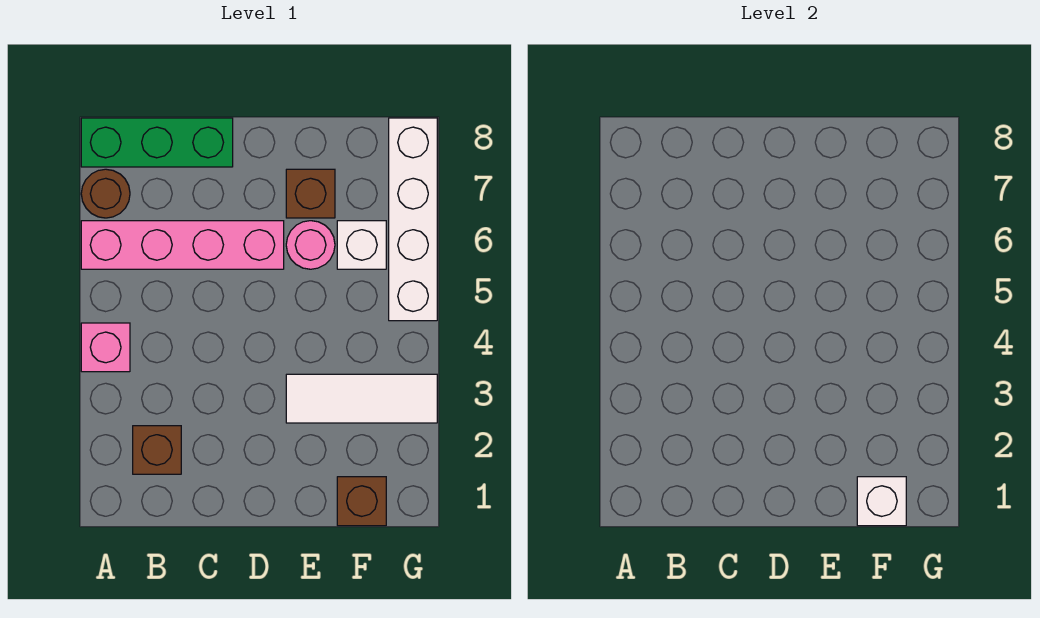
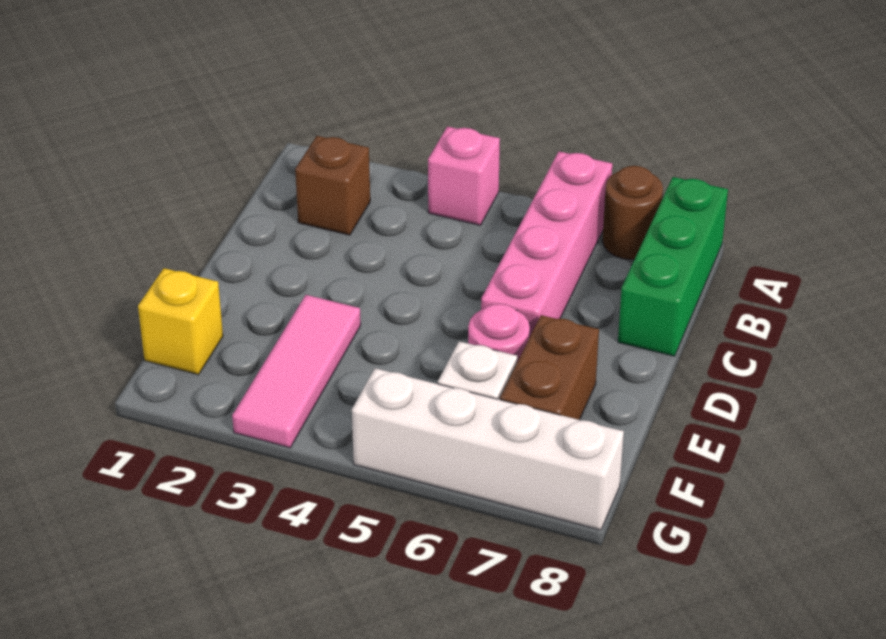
white tile E3:G3 level 1 -> pink tile E3:G3 level 1
brown brick E7 level 1 -> brown brick E7:F7 level 1
brown brick F1 level 1 -> yellow brick F1 level 1
white brick F1 level 2 -> none

